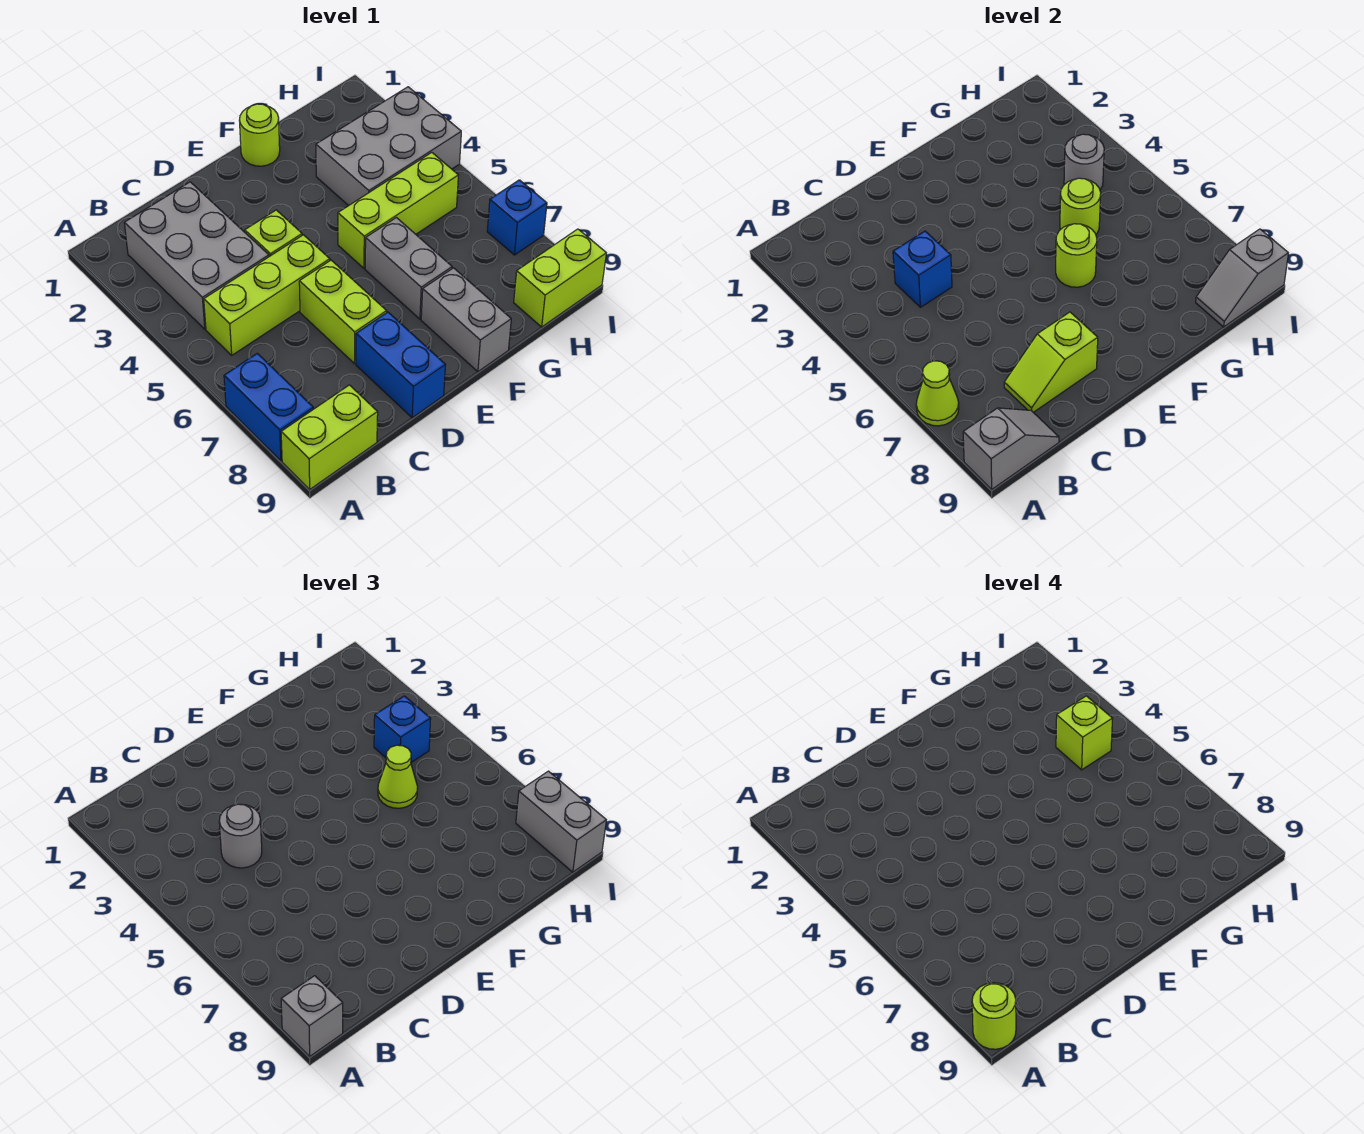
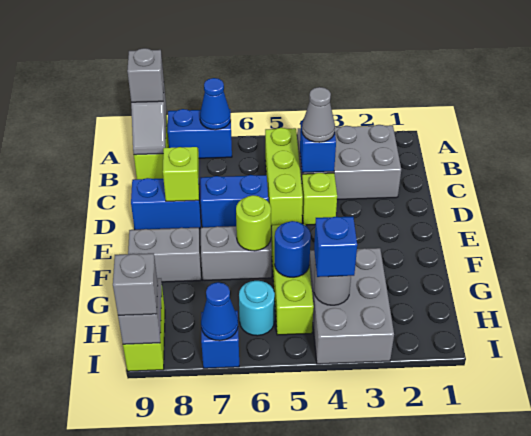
lime cone A7 level 2 -> blue cone A7 level 2
lime round brick A9 level 4 -> none
grey round brick C4 level 3 -> grey cone C4 level 3
lime brick D6:D7 level 1 -> blue brick D6:D7 level 1
lime round brick F1 level 1 -> none
lime round brick G5 level 2 -> blue round brick G5 level 2
lime cone G5 level 3 -> none
lime brick H4 level 4 -> none
none -> cyan round brick H6 level 1
none -> blue cone I7 level 2
grey brick I8:I9 level 3 -> grey brick I9 level 3

